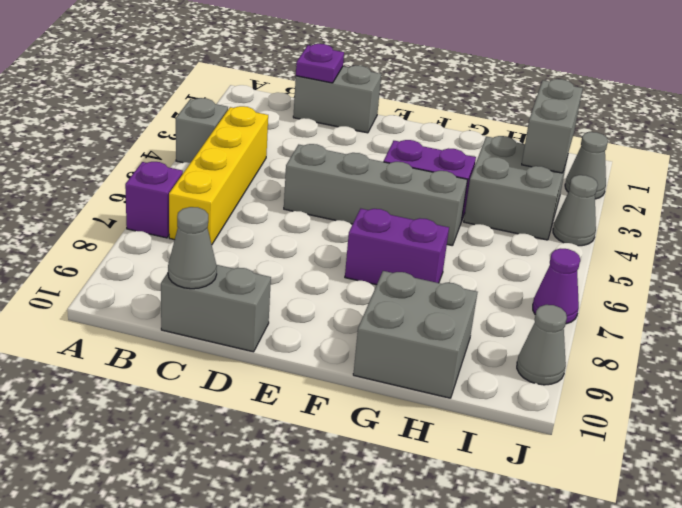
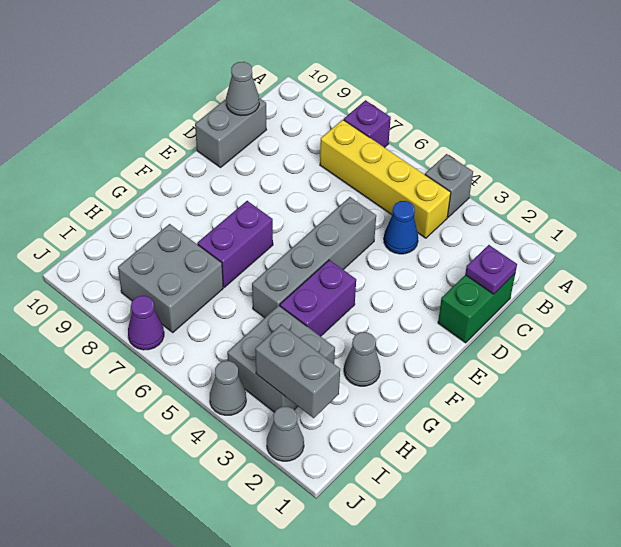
grey brick C1:D1 level 1 -> green brick C1:D1 level 1
none -> blue cone C4 level 1
grey brick G9:H10 level 1 -> grey brick H7:I8 level 1
grey cone J9 level 1 -> grey cone G2 level 1

